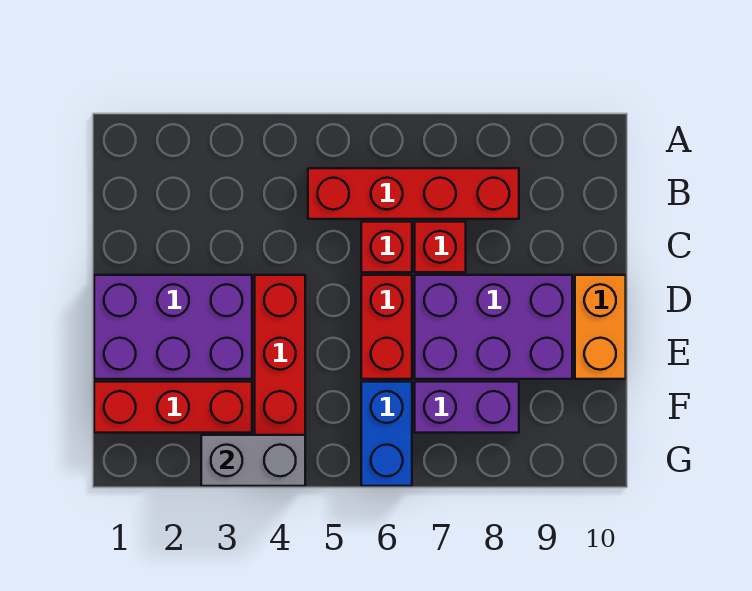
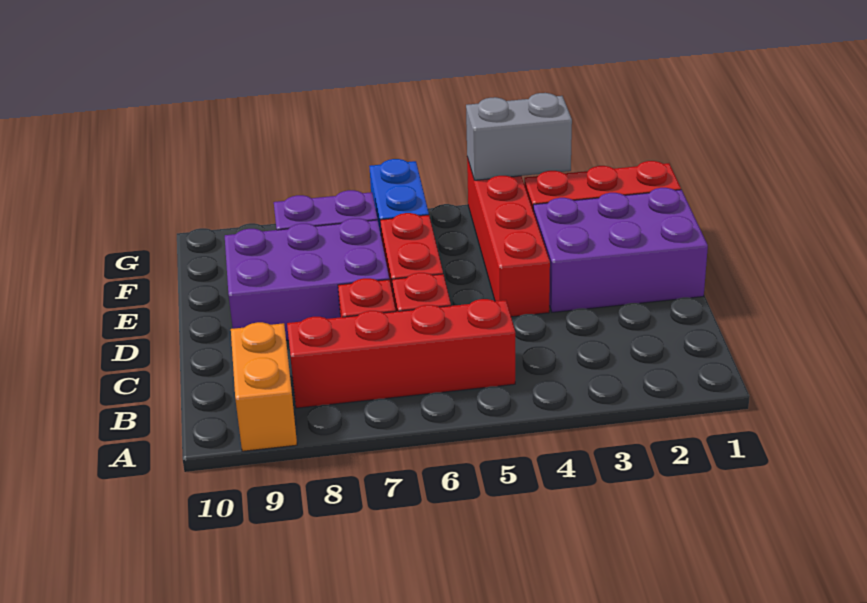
orange brick D10:E10 level 1 -> orange brick A9:B9 level 1

